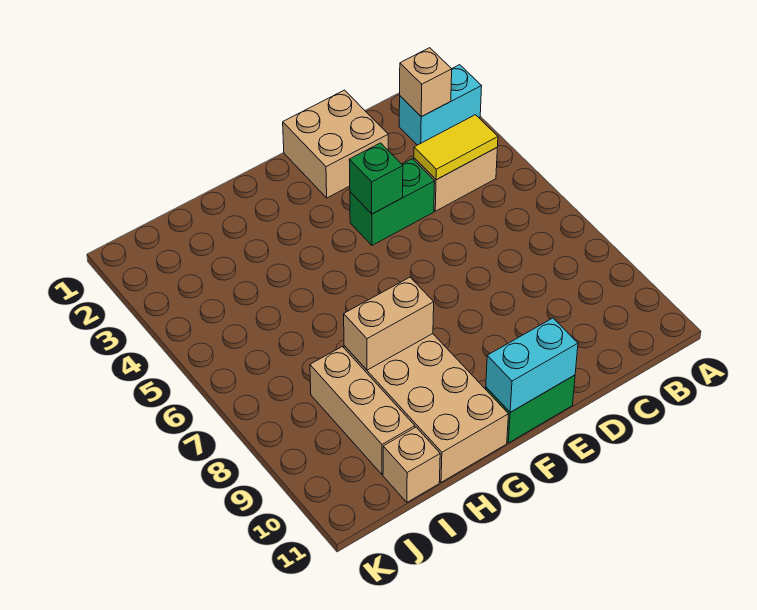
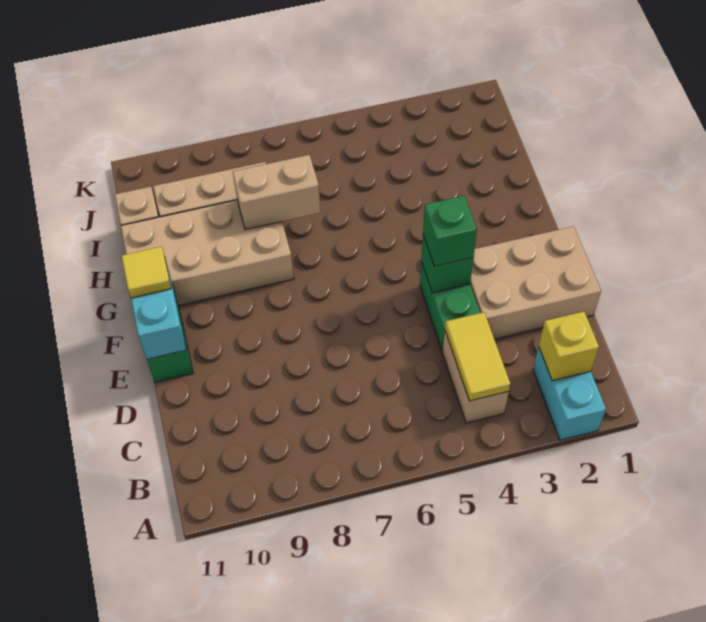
tan brick B2 level 2 -> yellow brick B2 level 2
tan brick D1:E2 level 1 -> tan brick D1:E3 level 1
none -> green brick E4 level 3
none -> yellow tile F11 level 3
tan brick G8:H8 level 2 -> tan brick H7:H8 level 2

